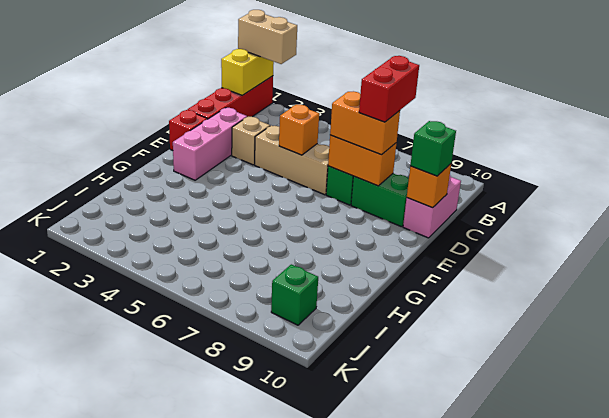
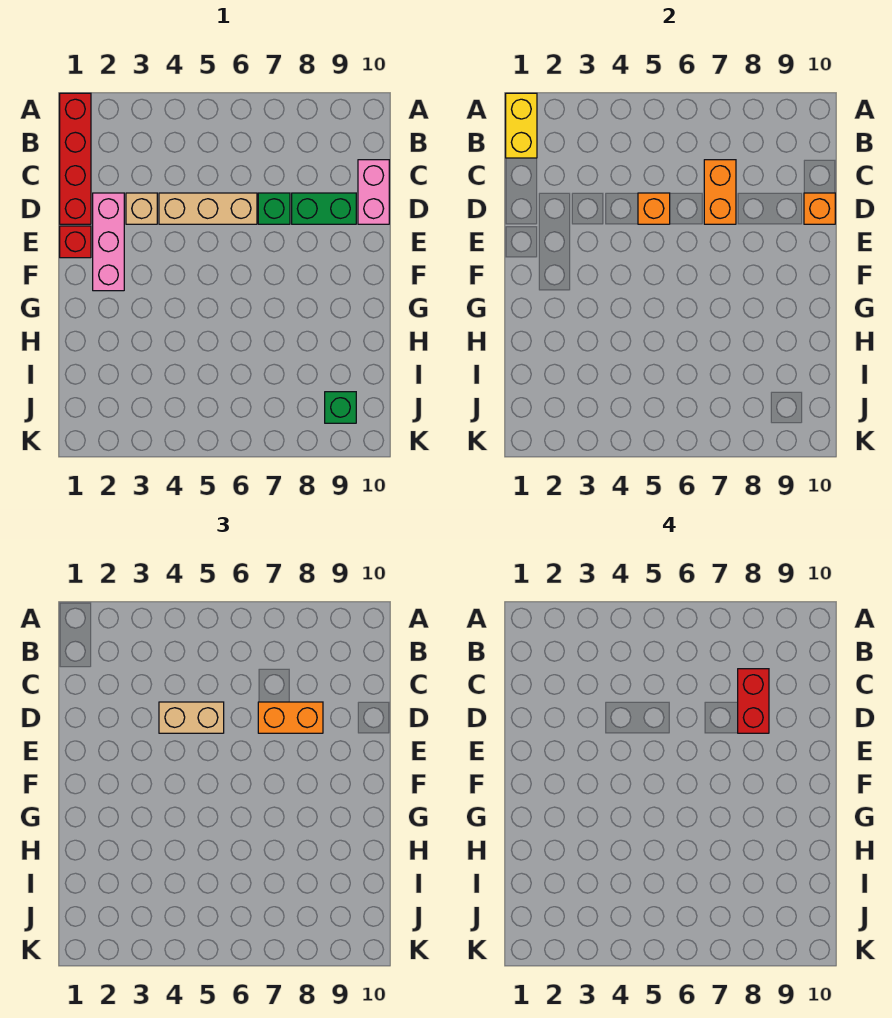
tan brick A1:A2 level 3 -> tan brick D4:D5 level 3
orange brick D7:D8 level 2 -> orange brick C7:D7 level 2
green brick D10 level 3 -> none

